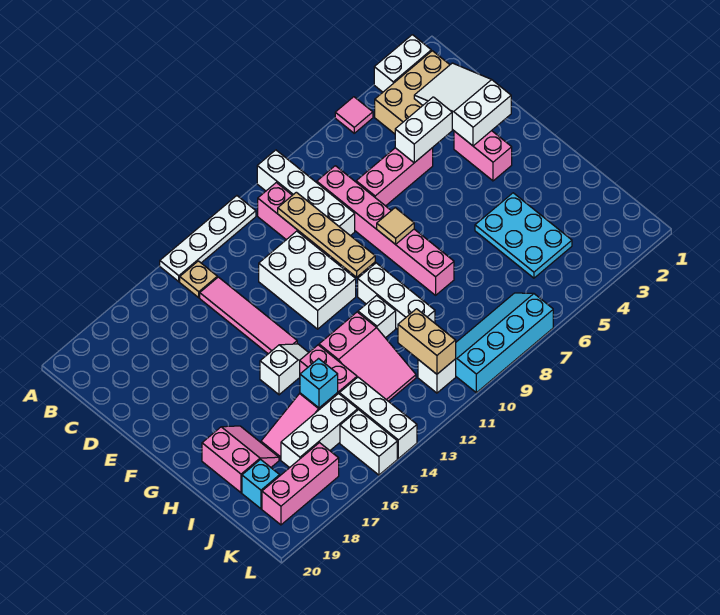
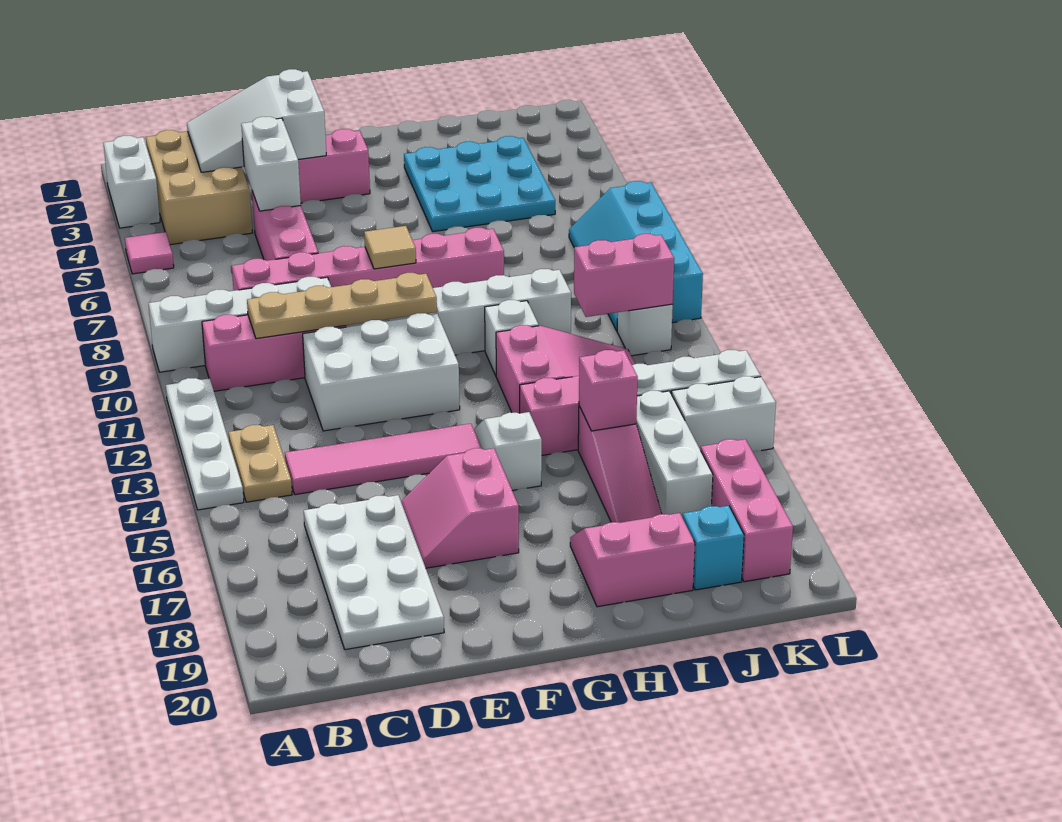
tan plate B14 level 1 -> tan plate B13:B14 level 1
none -> white plate C16:D19 level 1
none -> pink slope E16:F17 level 1 top F
cyan plate H4:J5 level 1 -> cyan plate H3:J5 level 1
cyan brick I15 level 2 -> pink brick I15 level 2
tan brick J11:K11 level 2 -> pink brick J11:K11 level 2

